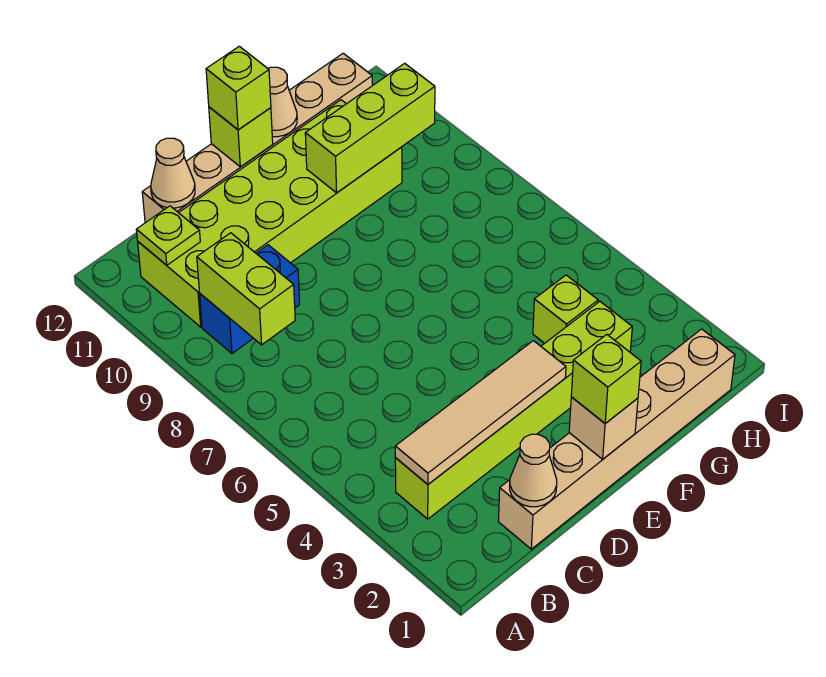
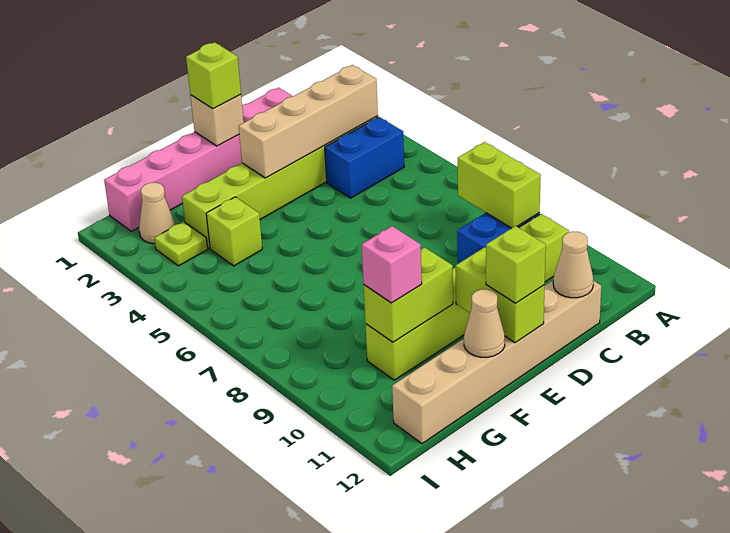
tan tile B3:E3 level 2 -> tan brick B3:E3 level 2
none -> blue brick B4:C4 level 1
lime brick B10:G11 level 1 -> lime brick B10:G10 level 1
lime plate B11 level 2 -> lime plate H3 level 1
tan brick C1:H1 level 1 -> pink brick C1:H1 level 1
tan cone C1 level 2 -> tan cone H2 level 1
lime brick E12 level 2 -> lime brick E11:E12 level 2
lime brick F10:H10 level 2 -> lime brick F10:G10 level 2
none -> pink brick G10 level 3

